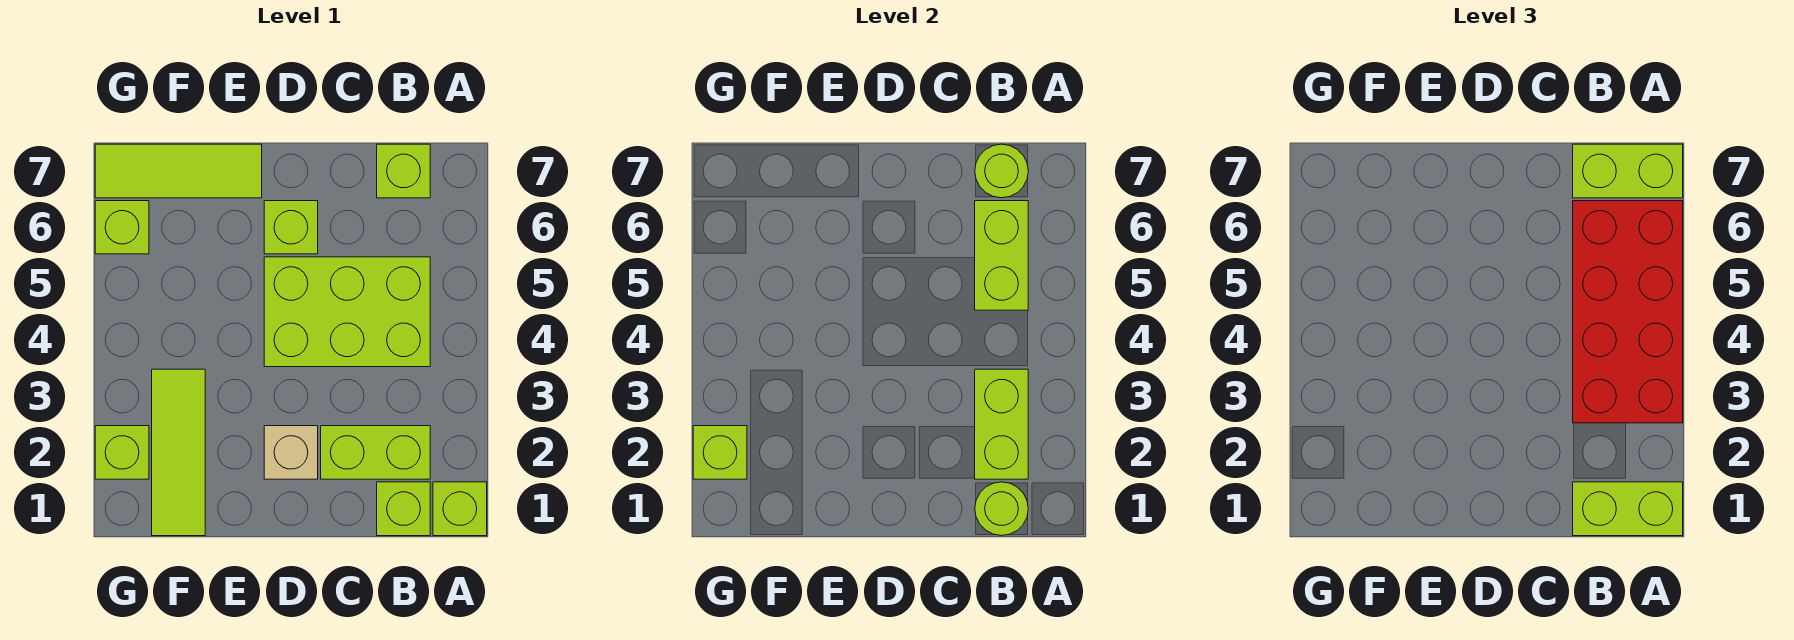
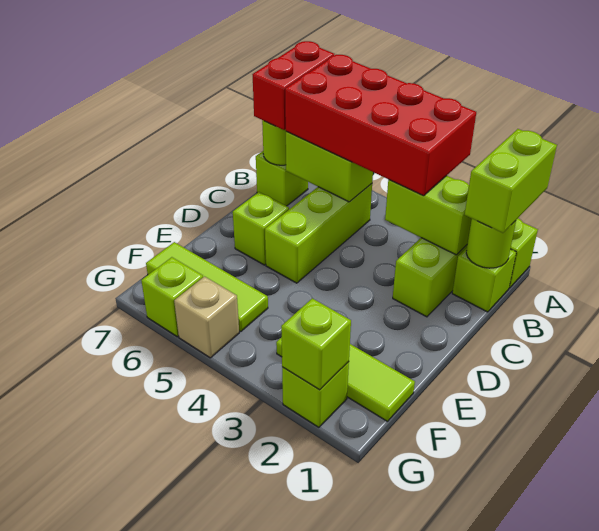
lime brick A7:B7 level 3 -> red brick A7:B7 level 3
lime brick B4:D5 level 1 -> lime brick B5:D5 level 1
tan brick D2 level 1 -> tan brick G5 level 1
lime tile E7:G7 level 1 -> lime tile F5:F7 level 1

